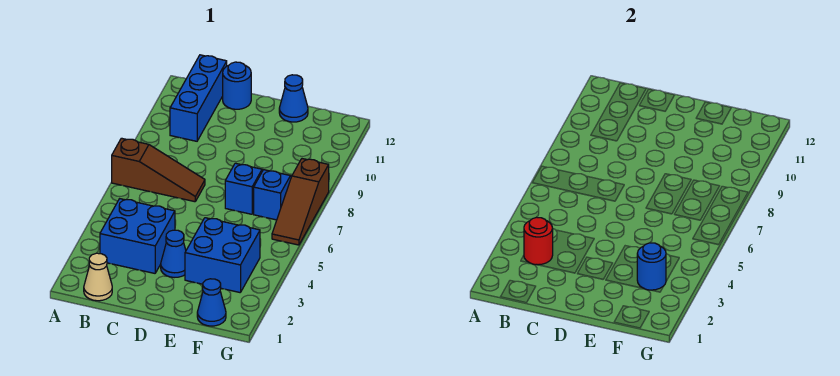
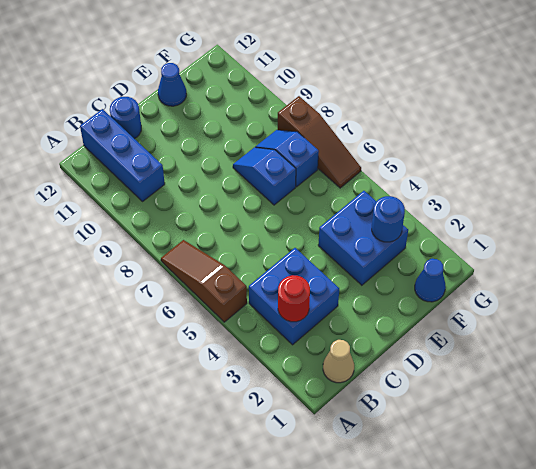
brown slope A7:C7 level 1 top A -> brown slope A5:A7 level 1 top 5
blue cone D3 level 1 -> none

